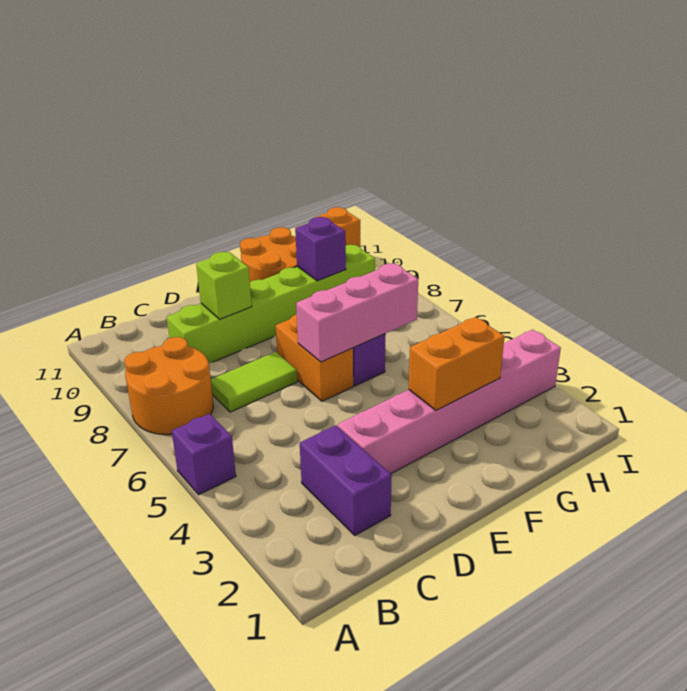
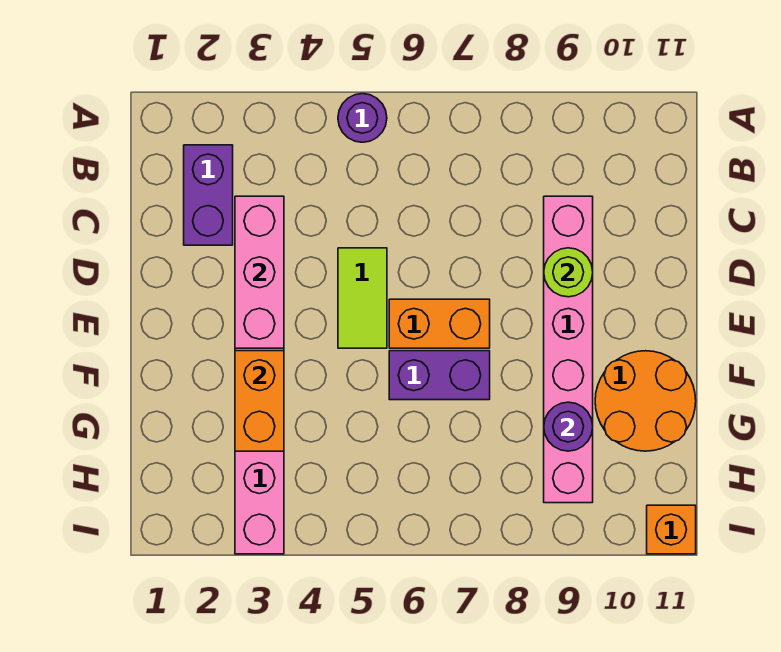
purple brick A5 level 1 -> purple round brick A5 level 1
orange round brick A7:B8 level 1 -> none
purple brick C2:C3 level 1 -> purple brick B2:C2 level 1
lime tile C7:D7 level 1 -> lime tile D5:E5 level 1
lime brick C9:H9 level 1 -> pink brick C9:H9 level 1
lime brick D9 level 2 -> lime round brick D9 level 2
pink brick E6:G6 level 2 -> pink brick C3:E3 level 2
purple brick G9 level 2 -> purple round brick G9 level 2

